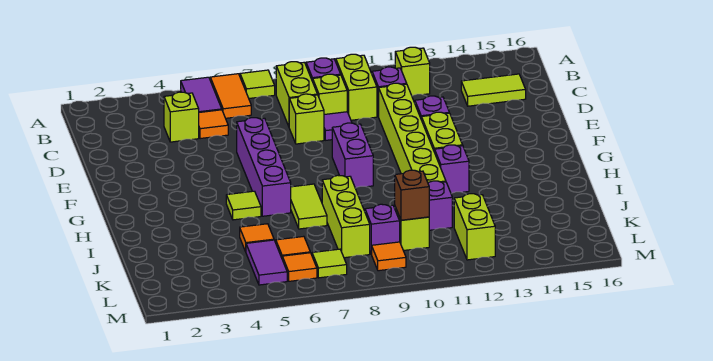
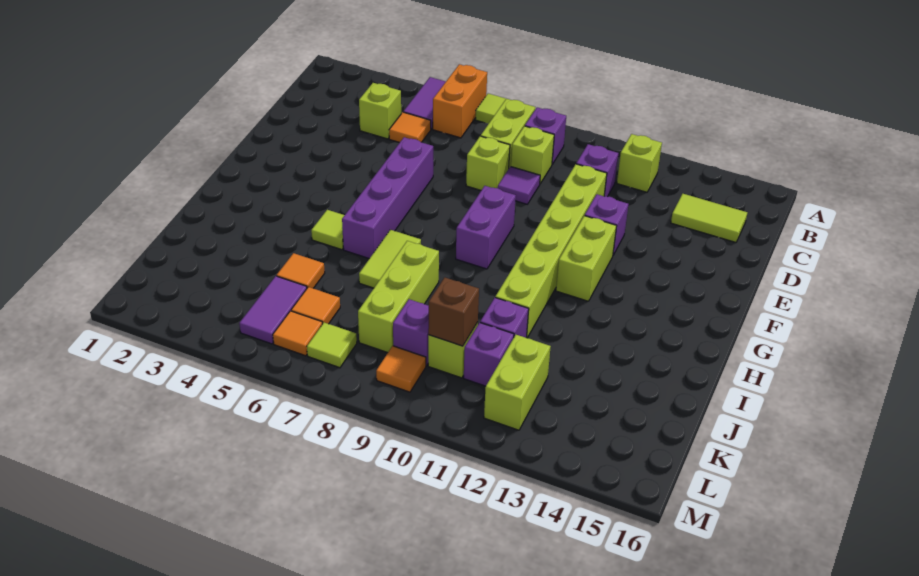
orange tile A6:B6 level 1 -> orange brick A6:B6 level 1
lime brick B10:C10 level 1 -> none
purple brick H12 level 1 -> purple brick K11 level 1

